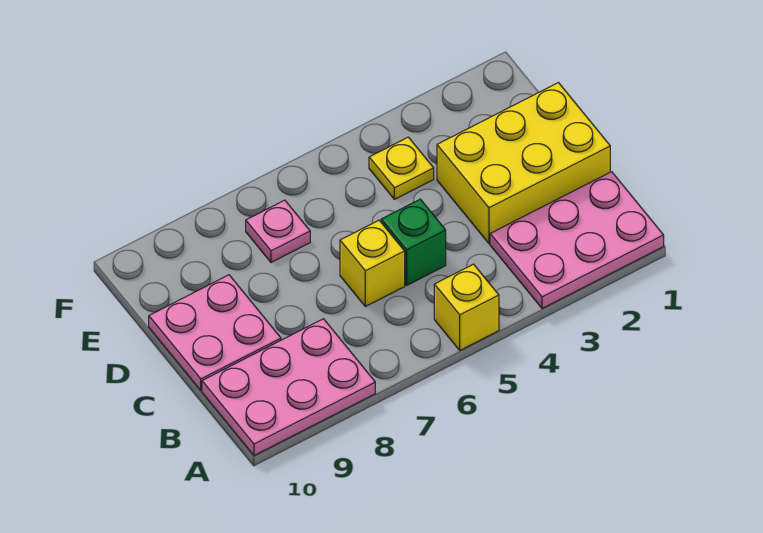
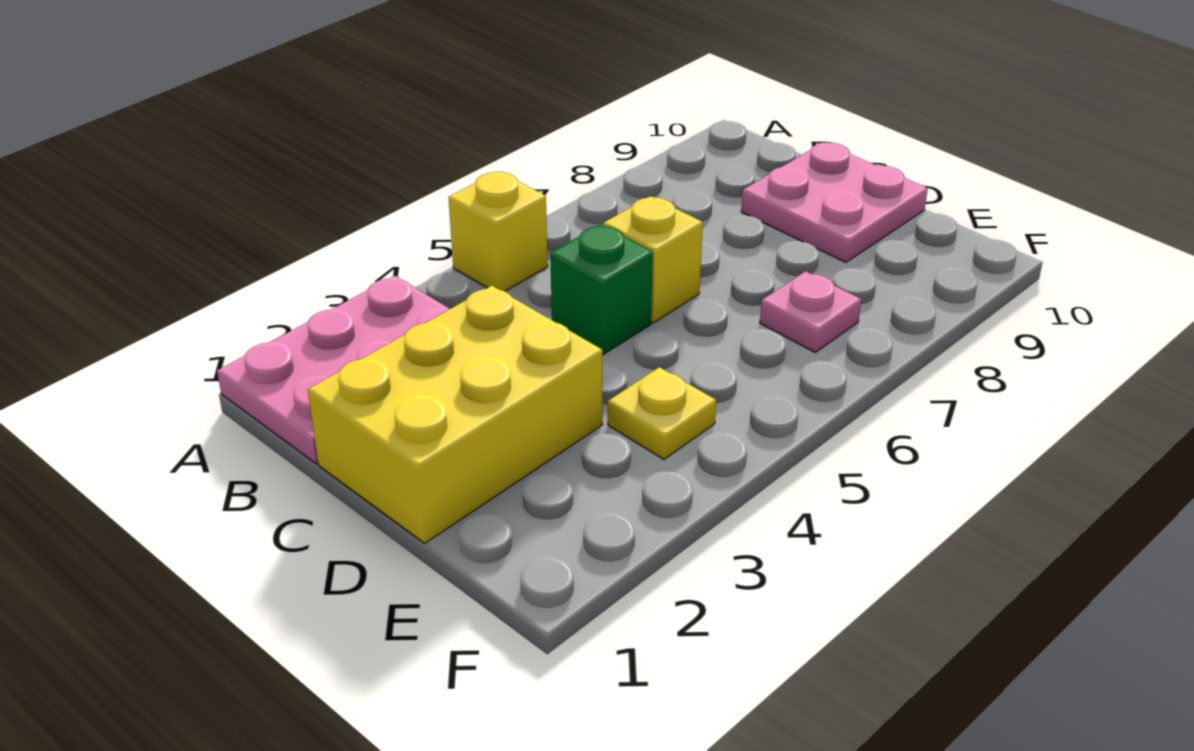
pink plate A8:B10 level 1 -> none

